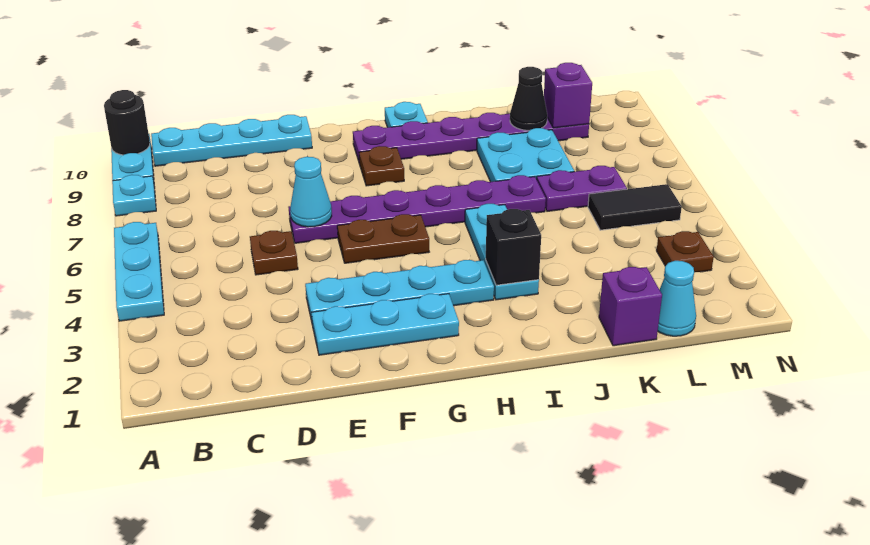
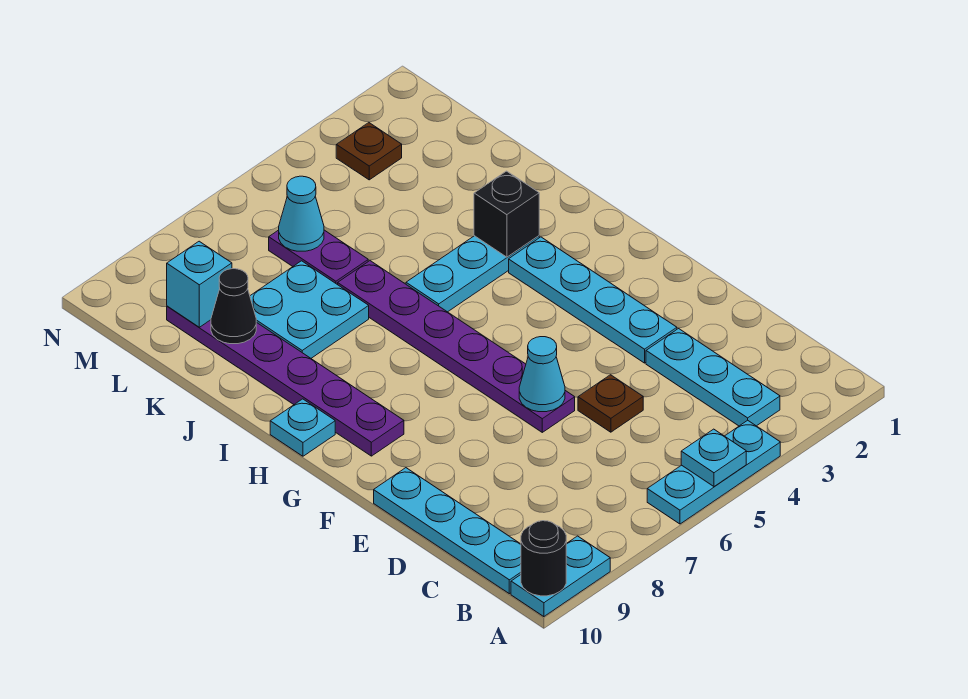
cyan plate A8 level 1 -> cyan plate A5 level 2
cyan plate E2:G2 level 1 -> cyan plate B3:D3 level 1
brown plate F5:G5 level 1 -> none
brown plate G8 level 1 -> none
purple brick K1 level 1 -> none
cyan cone L1 level 1 -> cyan cone L6 level 2
black tile L5:M5 level 1 -> none
purple brick L9 level 2 -> cyan brick L9 level 2

